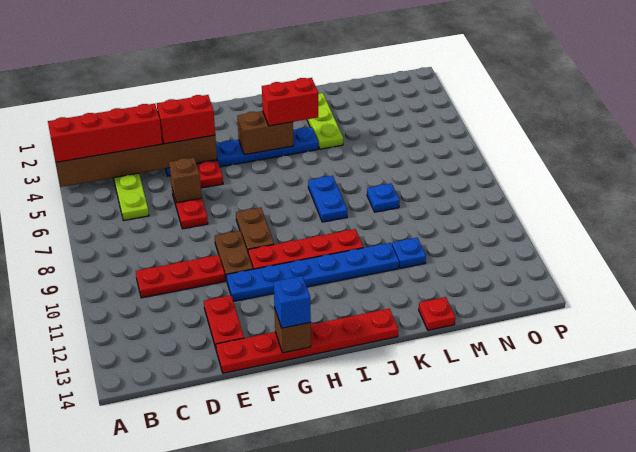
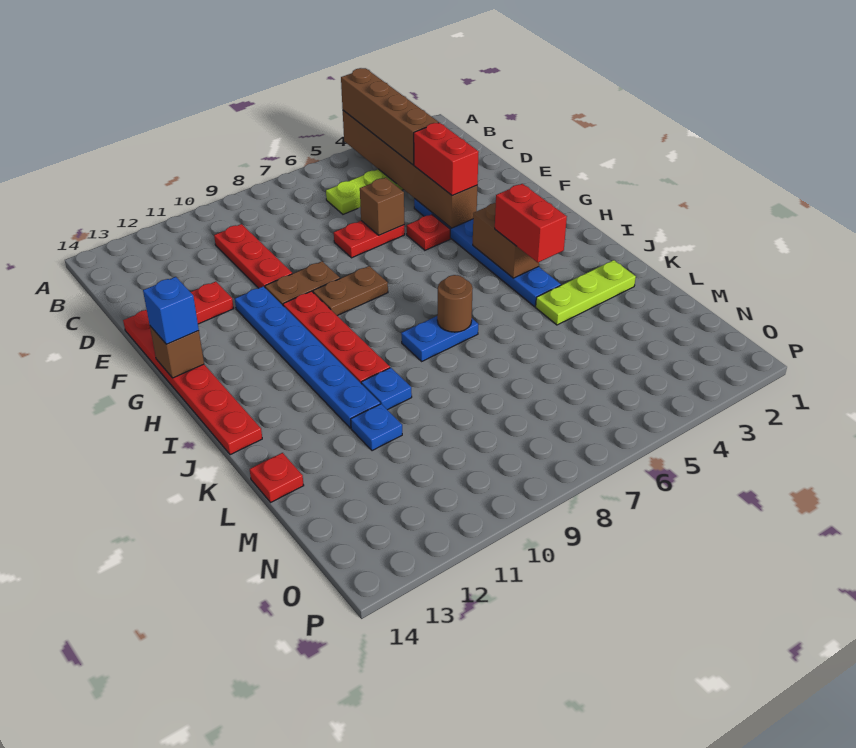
red brick A4:D4 level 3 -> brown brick A4:D4 level 3
none -> brown round brick J7 level 2
blue plate L8 level 1 -> blue plate K10 level 1

